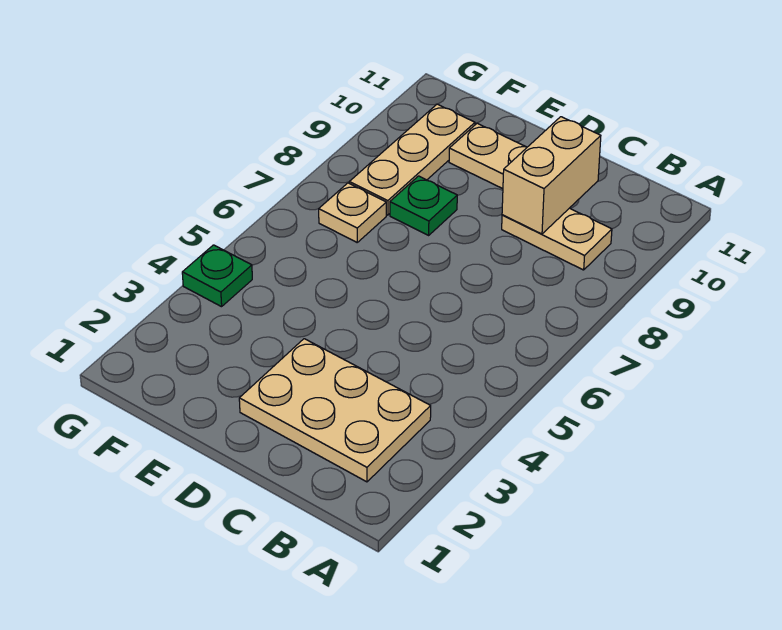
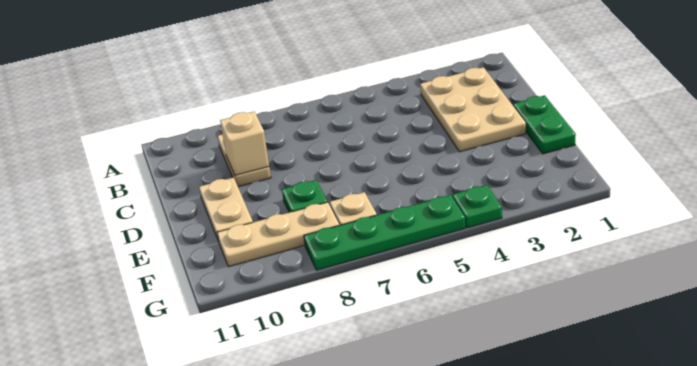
tan brick C9:C10 level 2 -> tan brick C9 level 2
none -> green plate D1:E1 level 1
none -> green plate G5:G8 level 1

